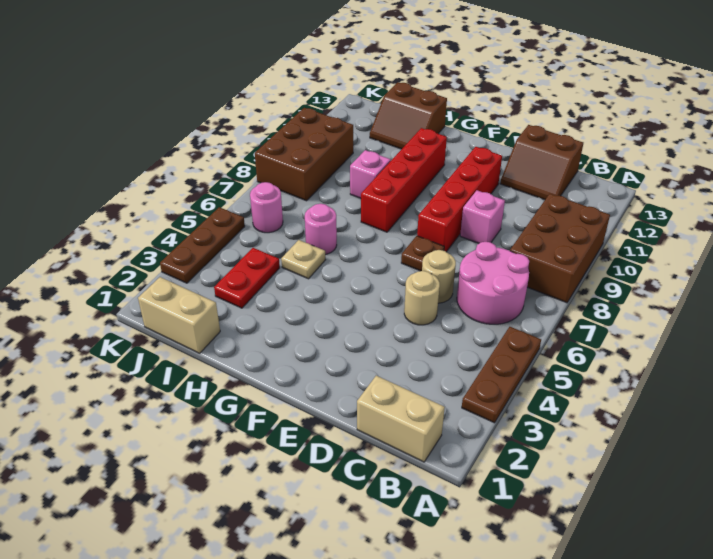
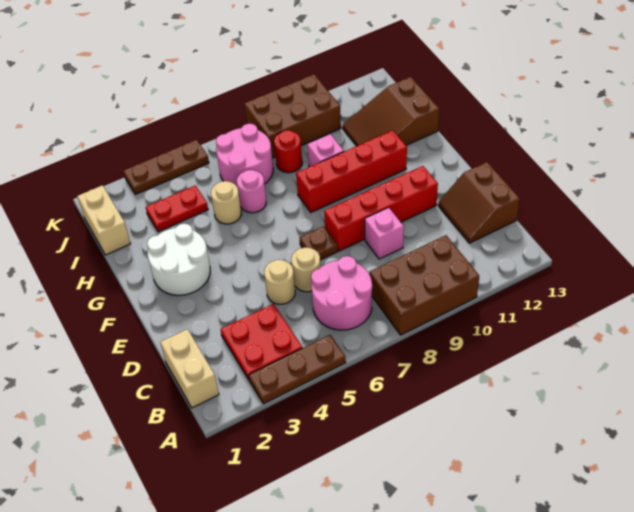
none -> red plate B3:C4 level 1
none -> white round brick F2:G3 level 1
tan plate H5 level 1 -> tan round brick H5 level 1
brown slope H12:I13 level 1 top 13 -> brown slope H11:I13 level 1 top 13
none -> red round brick I8 level 1
pink round brick J6 level 1 -> pink round brick I6:J7 level 1

